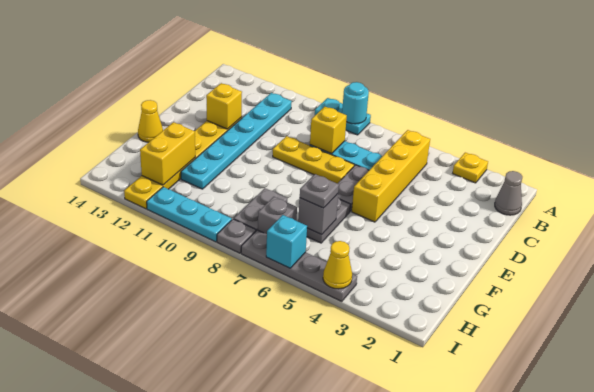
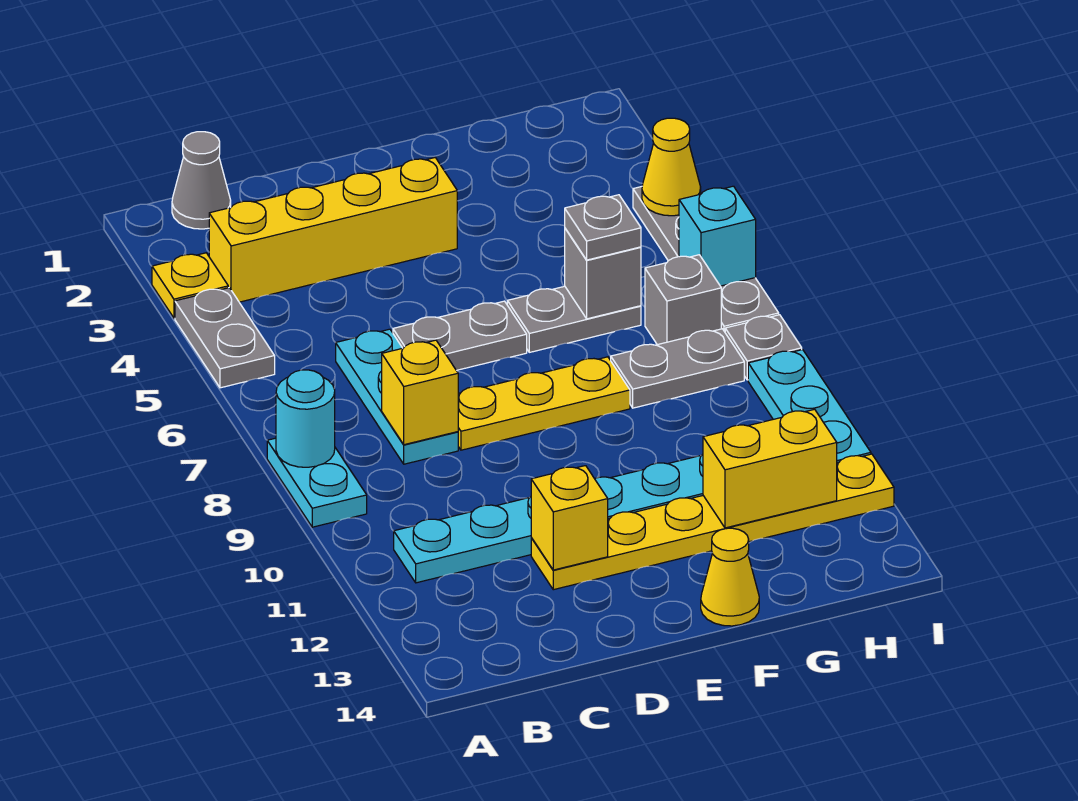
none -> grey plate A4:A5 level 1
yellow brick B5:E5 level 1 -> yellow brick B3:E3 level 1
yellow plate D7:D9 level 1 -> yellow plate D8:F8 level 1

